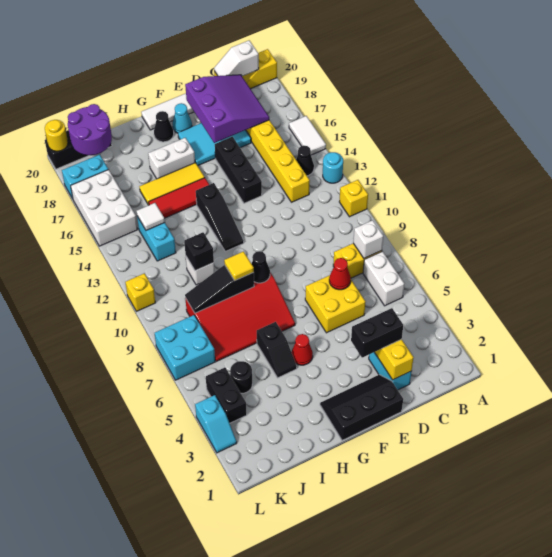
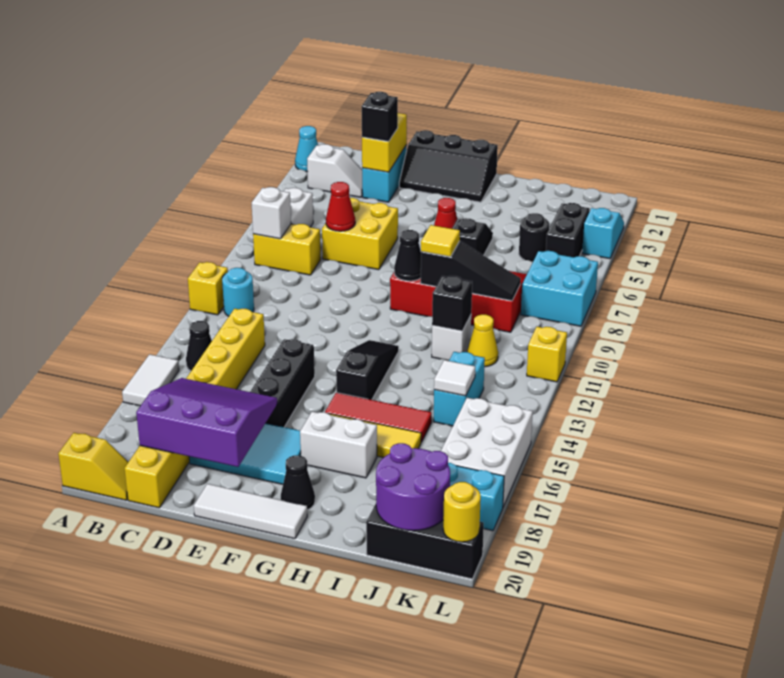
cyan round brick A13 level 1 -> cyan round brick B11 level 1
white slope B20:C20 level 2 top B -> white slope B3:C3 level 1 top B
purple slope C17:E19 level 2 top E -> purple slope C17:E19 level 2 top 19
black brick D3:E3 level 3 -> black brick D3 level 3
cyan cone F19 level 1 -> cyan cone A2 level 1
none -> yellow cone J11 level 1

